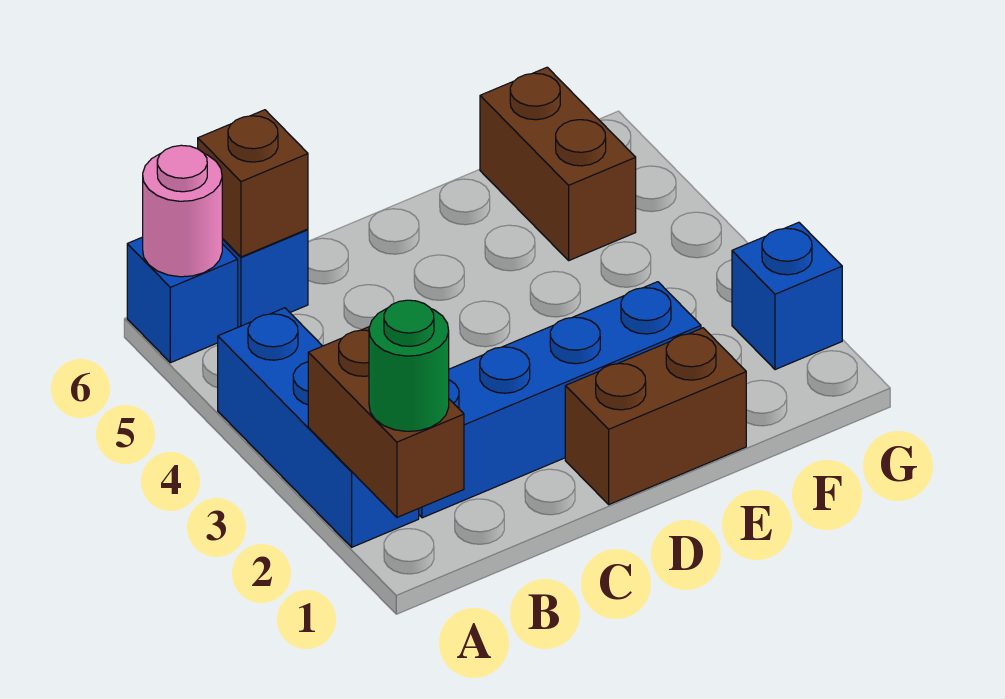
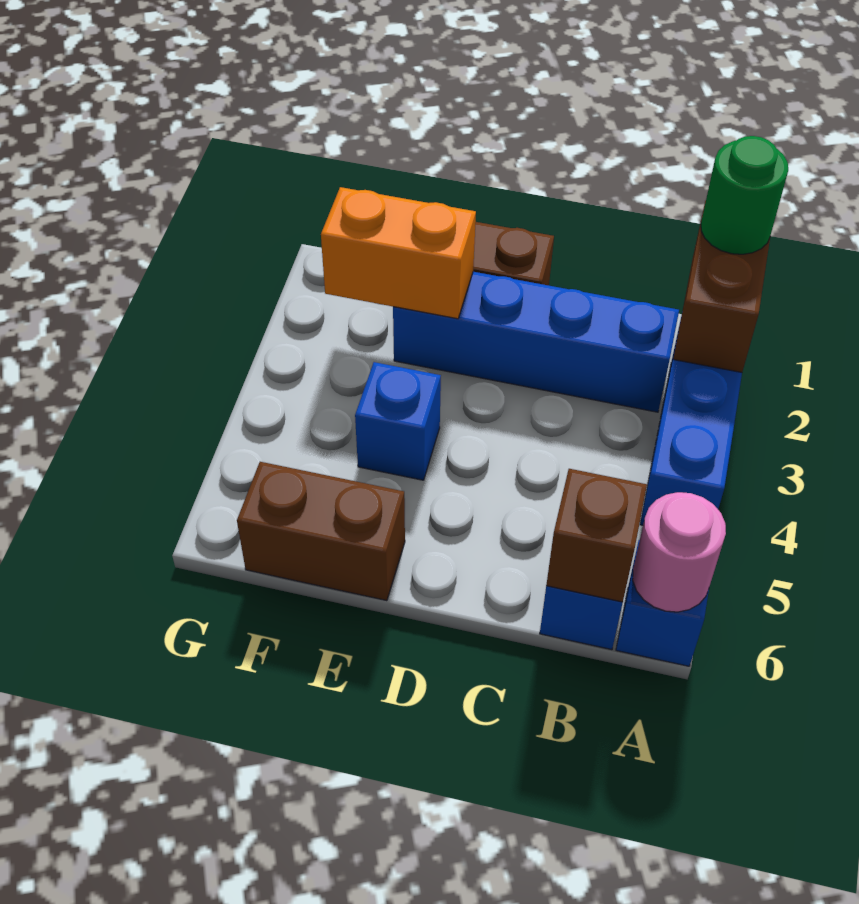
none -> orange brick E2:F2 level 2
brown brick F5:F6 level 1 -> brown brick E6:F6 level 1
blue brick G2 level 1 -> blue brick E4 level 1

